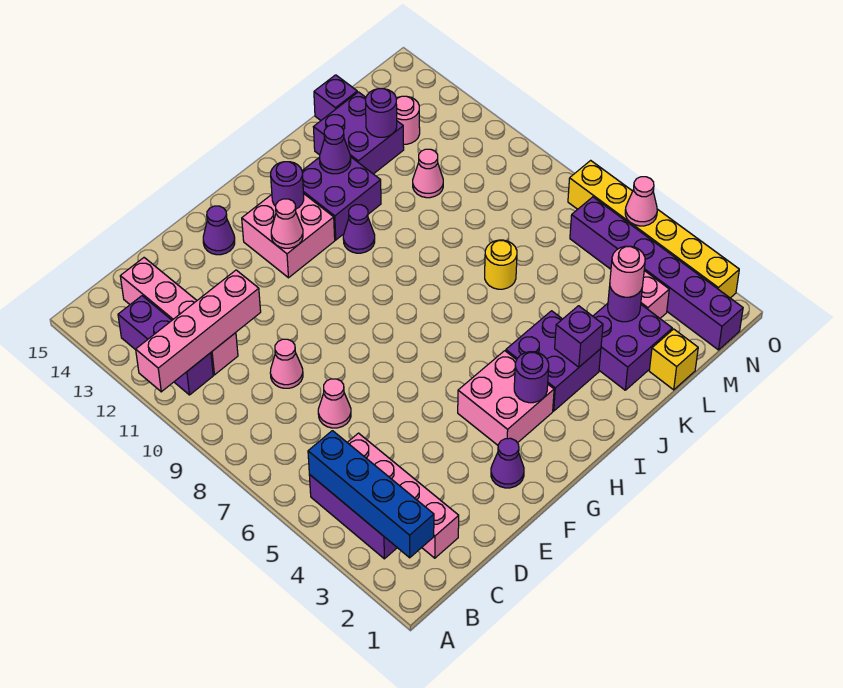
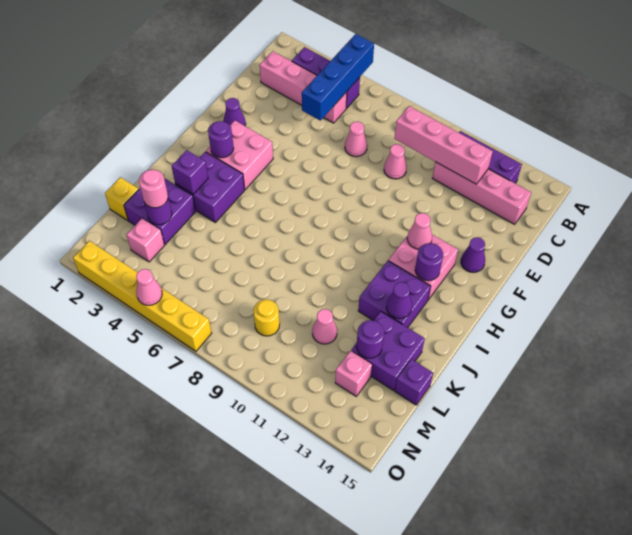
pink brick A11:D11 level 2 -> pink brick C9:C12 level 2
blue brick B2:B5 level 2 -> blue brick A5:D5 level 2
purple cone I11 level 1 -> none
yellow round brick K7 level 1 -> yellow round brick M9 level 1
pink round brick M13 level 1 -> pink brick M13 level 1
purple brick N1:N6 level 1 -> none

